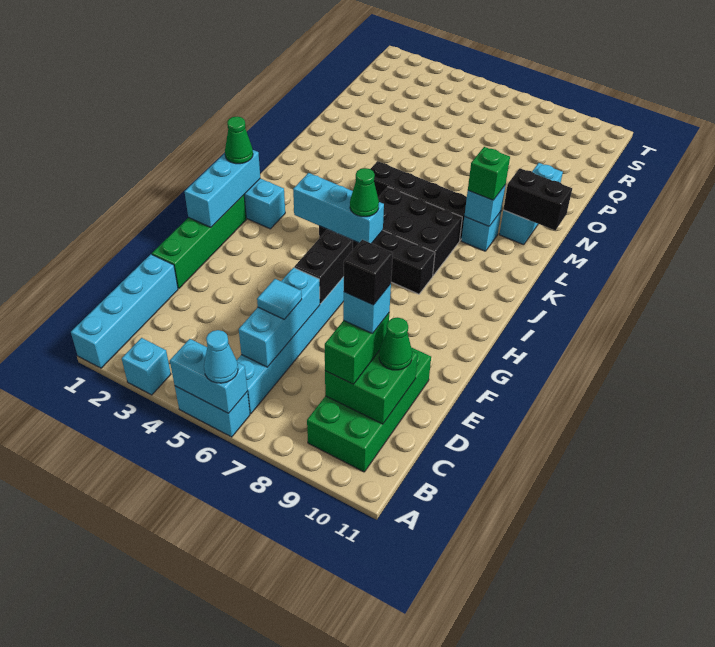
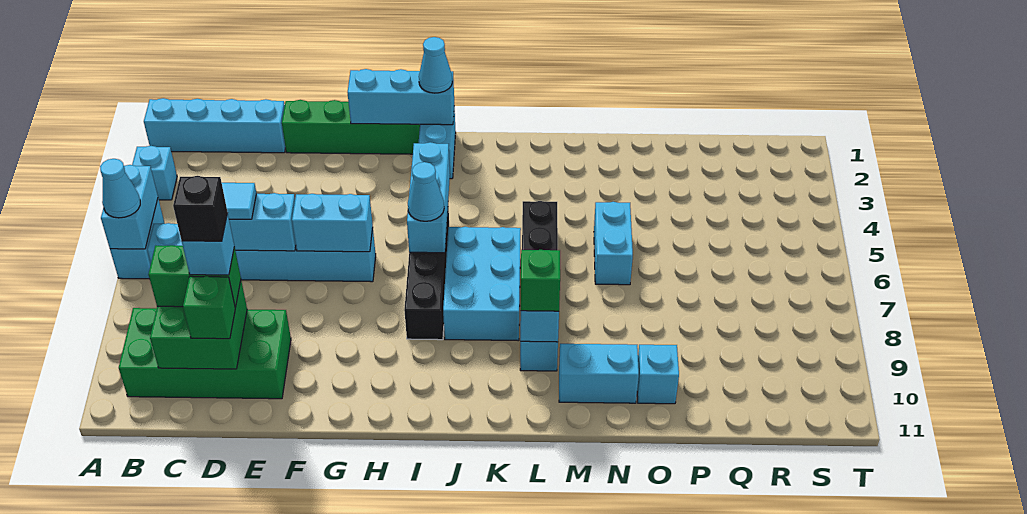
green cone D10 level 3 -> green brick D10 level 3
black brick F6:G6 level 2 -> cyan brick F6:G6 level 2
green cone I1 level 3 -> cyan cone I1 level 3
green cone I6 level 3 -> cyan cone I6 level 3
black brick J6:K8 level 1 -> cyan brick J6:K8 level 1
black brick M10:M11 level 2 -> none
none -> cyan brick N5:N6 level 1

